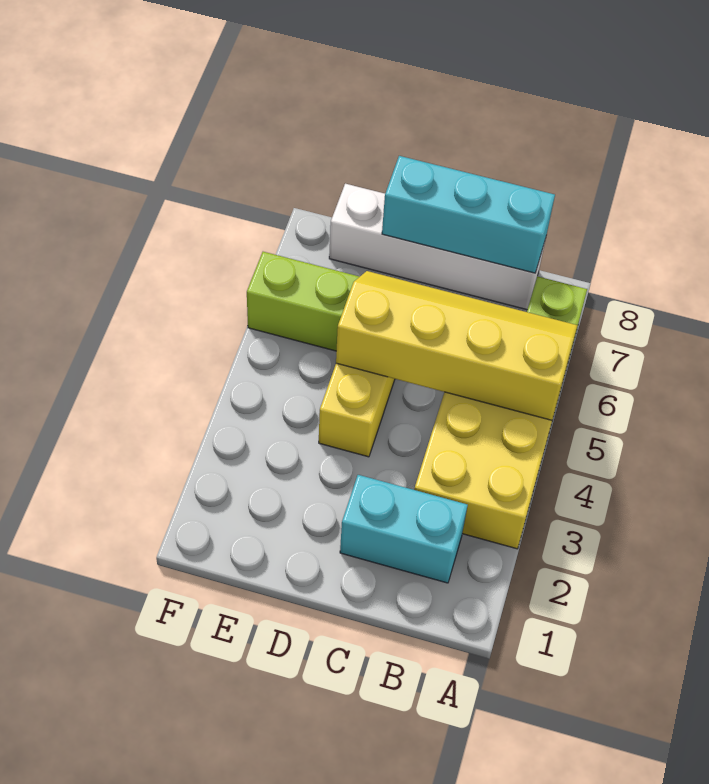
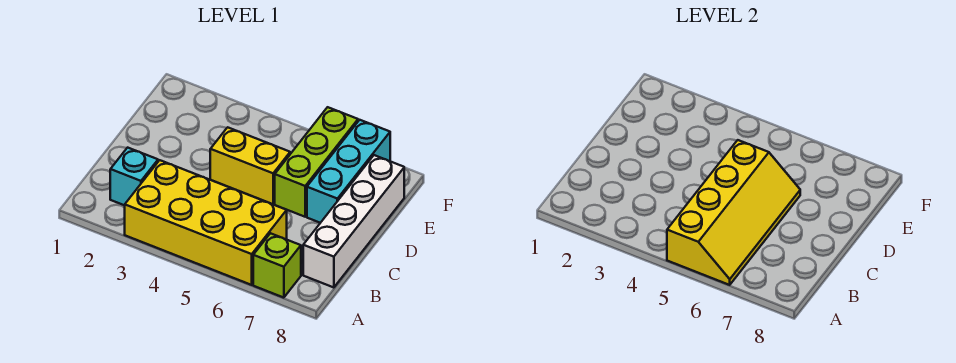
cyan brick B2:C2 level 1 -> cyan brick B2 level 1
cyan brick B8:D8 level 2 -> cyan brick D7:F7 level 1

